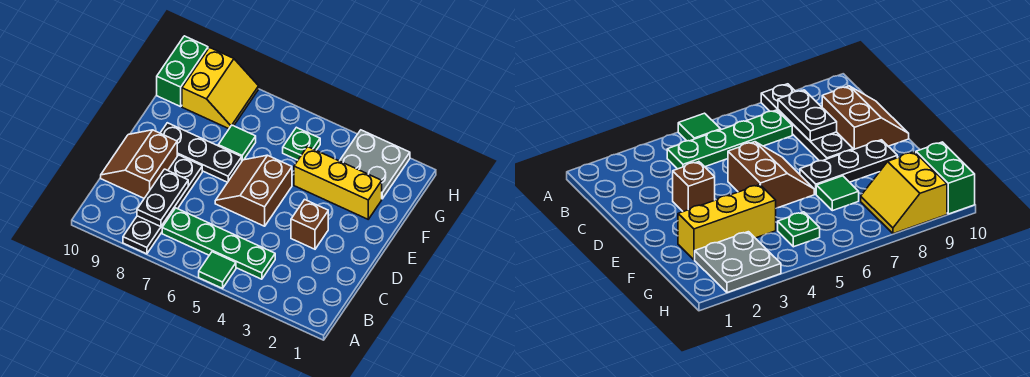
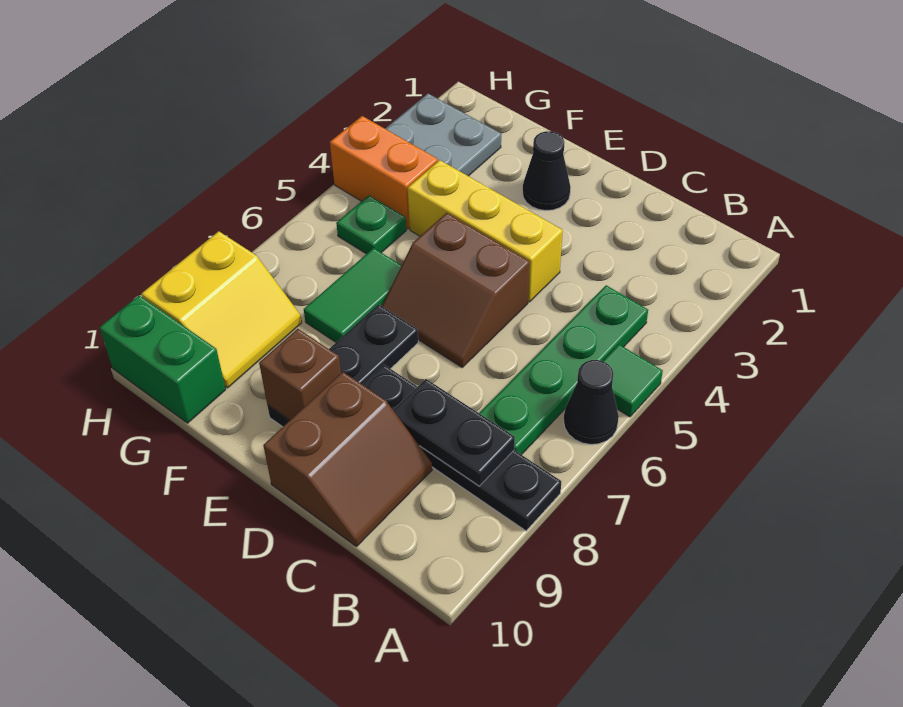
none -> black cone A6 level 1
brown slope C9:D10 level 1 top 9 -> brown slope C9:D10 level 1 top D
brown brick D3 level 1 -> brown brick E9 level 2
none -> black cone E2 level 1
yellow brick F2:F4 level 1 -> yellow brick D4:F4 level 1
green tile F7 level 1 -> green tile F6:F7 level 1
none -> orange brick G4:H4 level 1
yellow slope G8:H9 level 1 top 9 -> yellow slope G8:H9 level 1 top H

